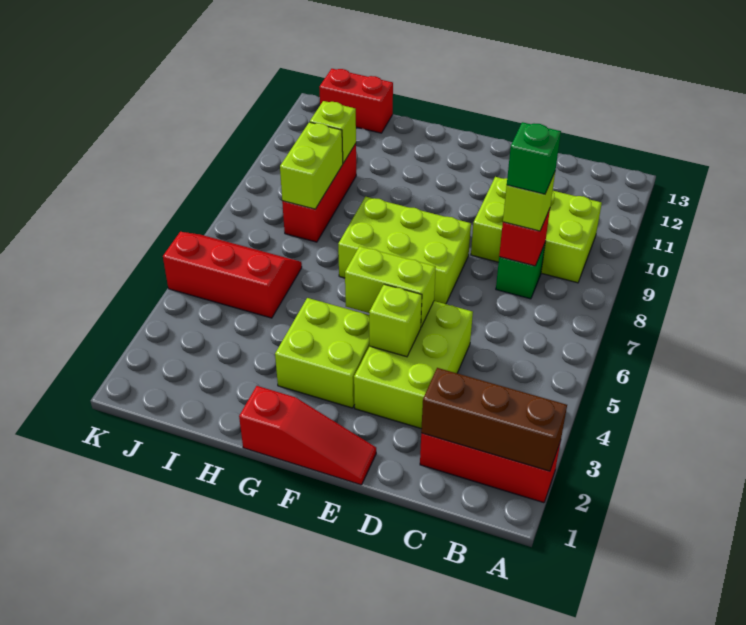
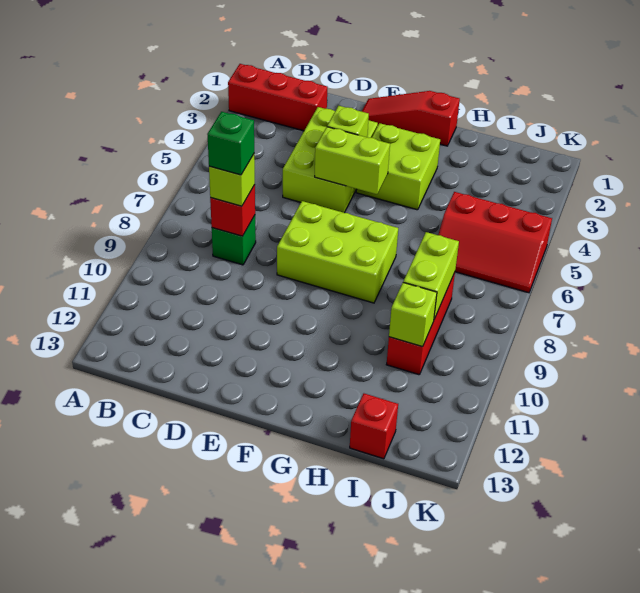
brown brick A2:C2 level 2 -> none
lime brick B9:D10 level 1 -> none
red brick I13:J13 level 1 -> red brick I13 level 1

